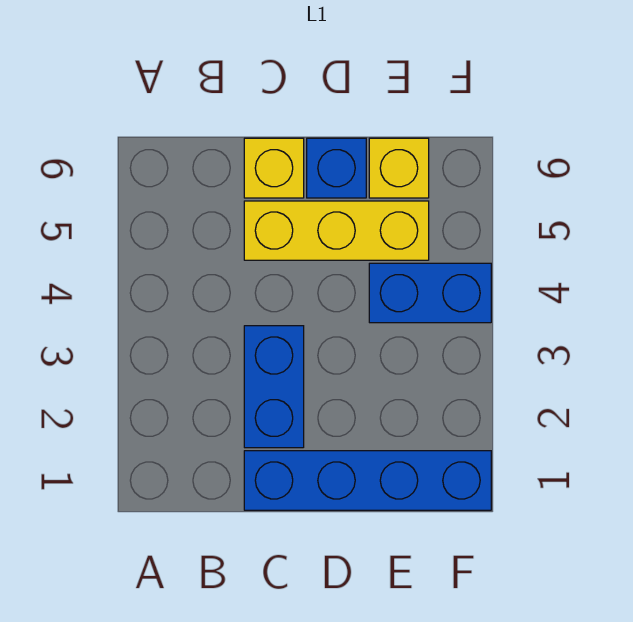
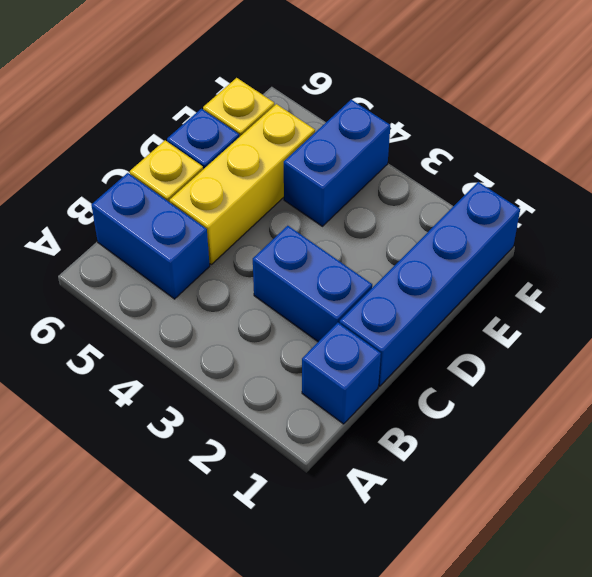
none -> blue brick B1 level 1
none -> blue brick B5:B6 level 1

